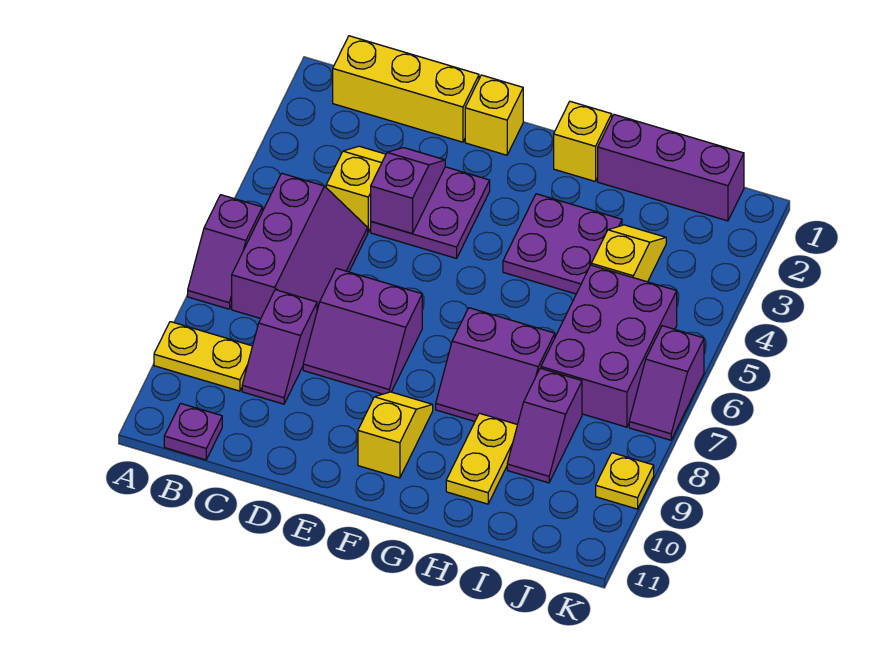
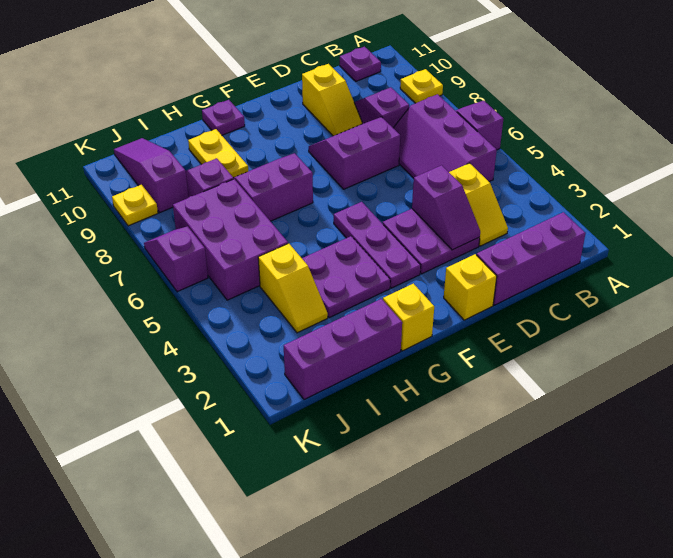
yellow plate A9:B9 level 1 -> yellow plate A9 level 1
yellow brick B1:D1 level 1 -> purple brick B1:D1 level 1
none -> purple plate F3:F5 level 1
yellow slope F9:F10 level 1 top 10 -> yellow slope D9:D10 level 1 top 10
none -> purple plate G11 level 1
none -> purple slope J9:J11 level 1 top 9

